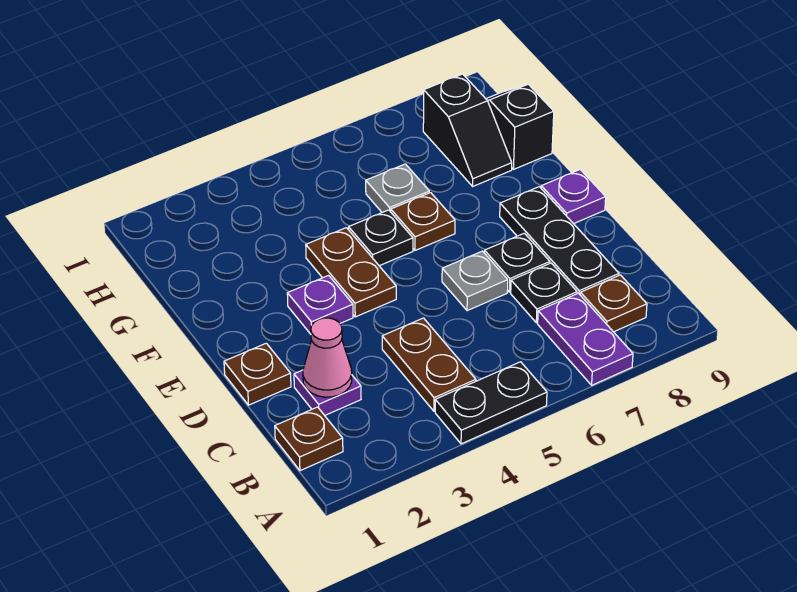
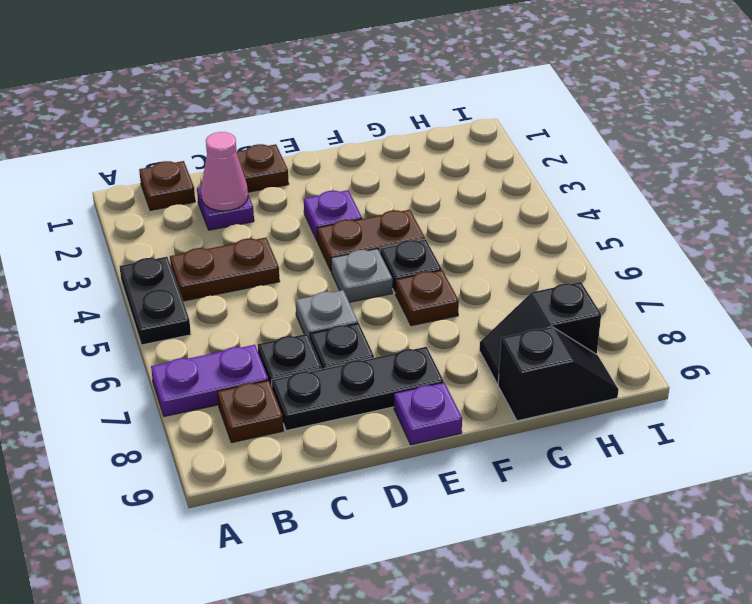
grey plate G6 level 1 -> grey plate E5 level 1

